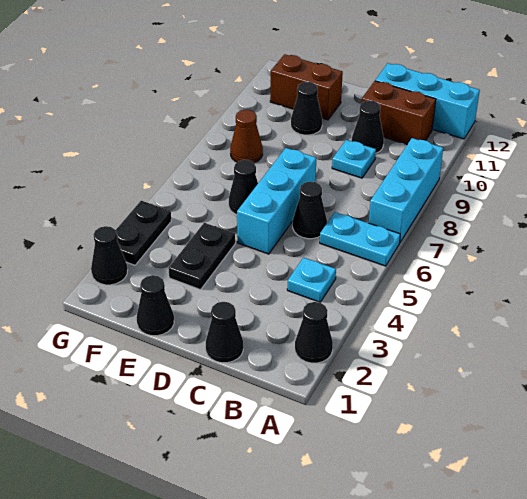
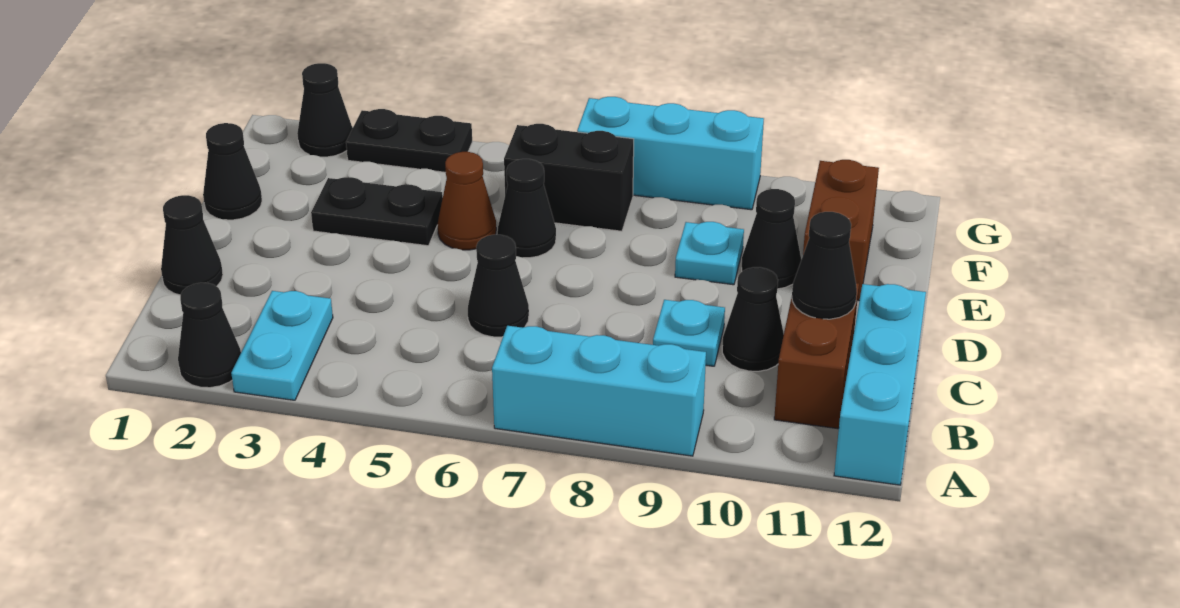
cyan plate A6:B6 level 1 -> cyan plate A3:B3 level 1
cyan plate B4 level 1 -> cyan plate E9 level 1
none -> black cone C11 level 2
cyan brick D5:D7 level 1 -> cyan brick G7:G9 level 1
none -> black brick F6:F7 level 1
brown cone F8 level 1 -> brown cone E5 level 1

